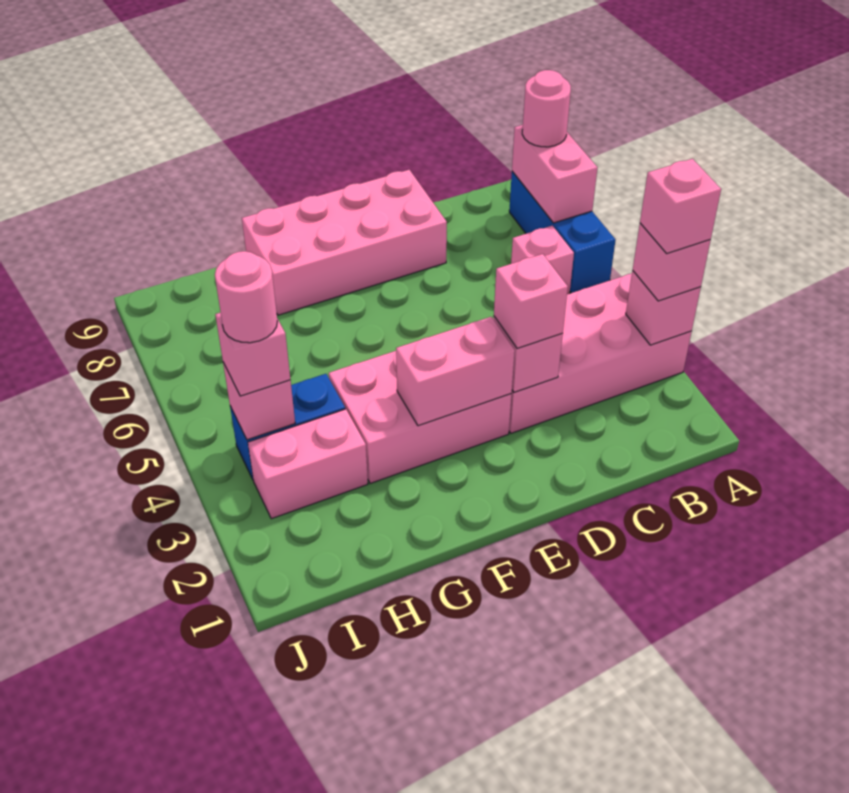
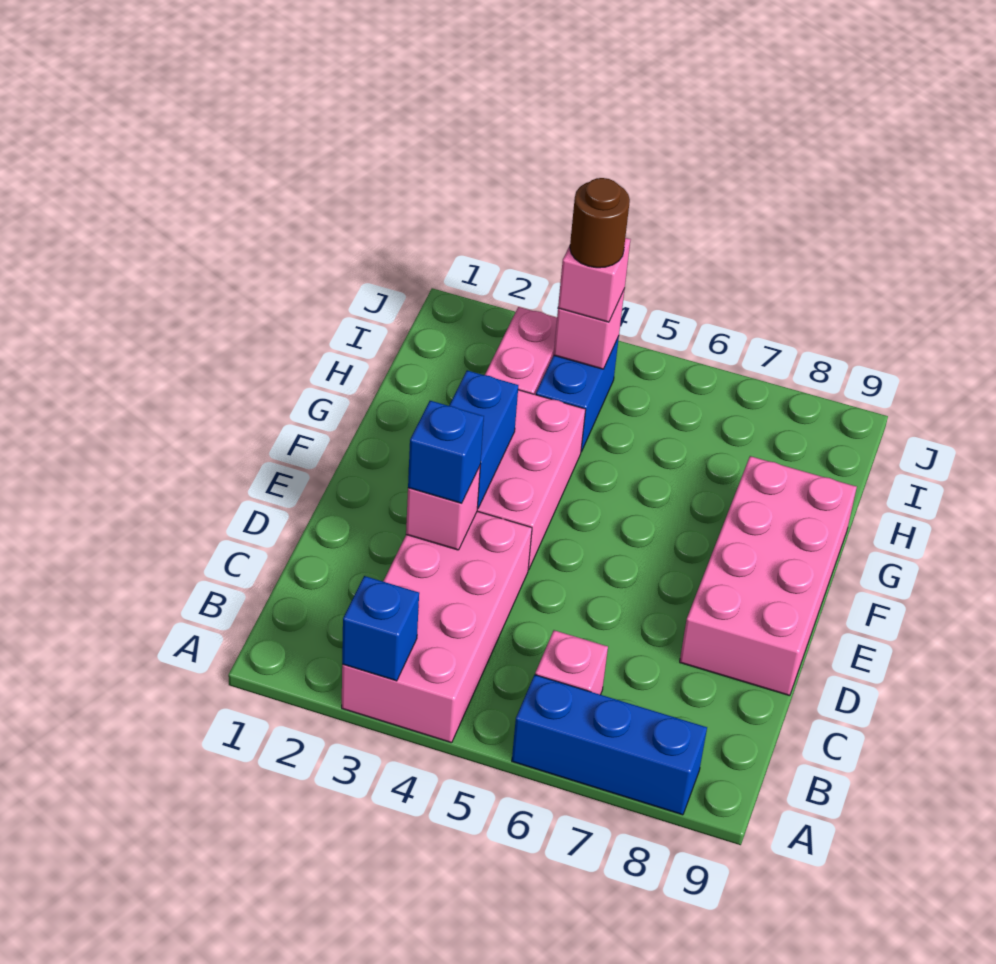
pink brick A3 level 2 -> blue brick A3 level 2
pink brick A3 level 3 -> none
pink brick A3 level 4 -> none
pink brick A7:A8 level 2 -> none
pink round brick A8 level 3 -> none
pink brick D3 level 3 -> blue brick D3 level 3
pink brick E3:F3 level 2 -> blue brick E3:F3 level 2
pink round brick I4 level 4 -> brown round brick I4 level 4

